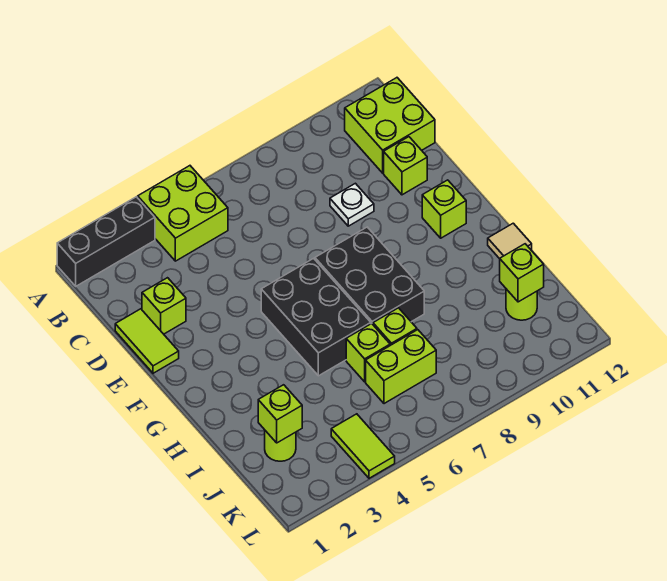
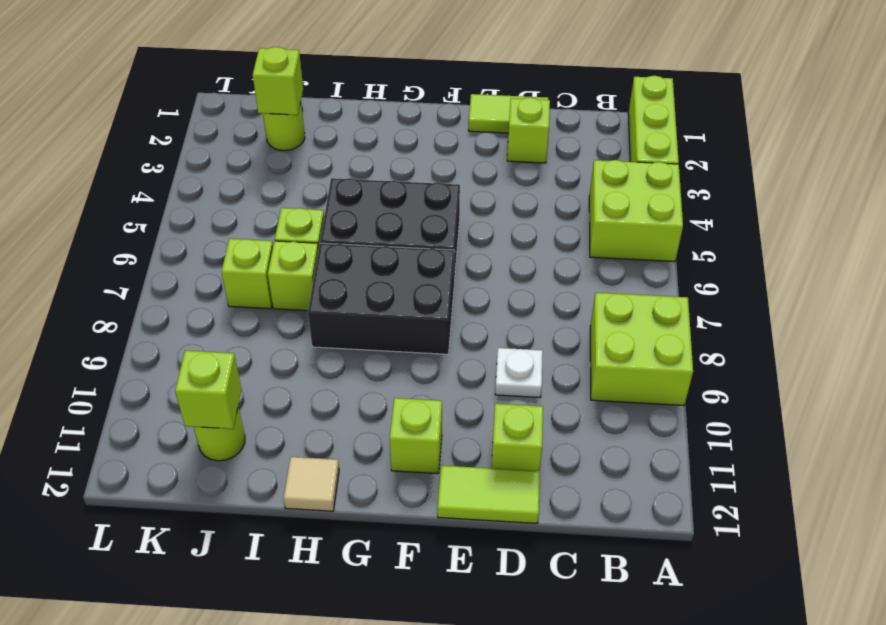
black brick A1:A3 level 1 -> lime brick A1:A3 level 1
lime brick B11:C12 level 1 -> lime brick A8:B9 level 1
lime brick J6:J7 level 1 -> lime brick J7 level 1
lime tile K4:L4 level 1 -> lime tile D12:E12 level 1

